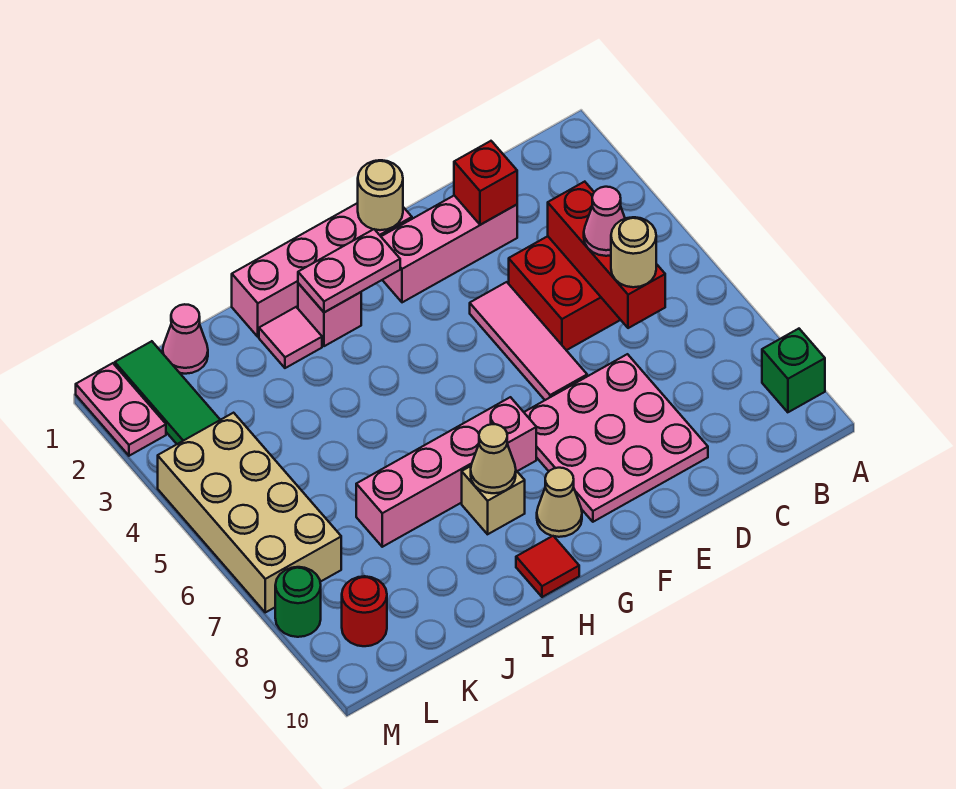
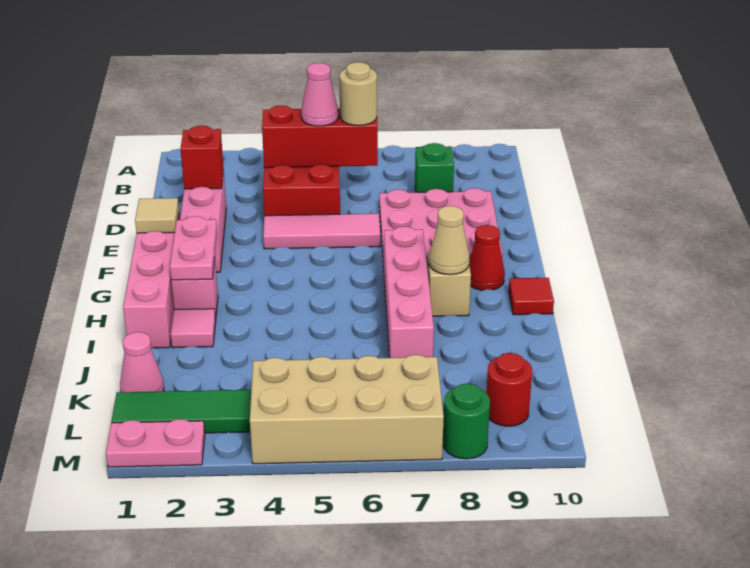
green brick A9 level 1 -> green brick C8 level 1
tan round brick F1 level 2 -> tan tile F1 level 2
tan cone G9 level 1 -> red cone G9 level 1

